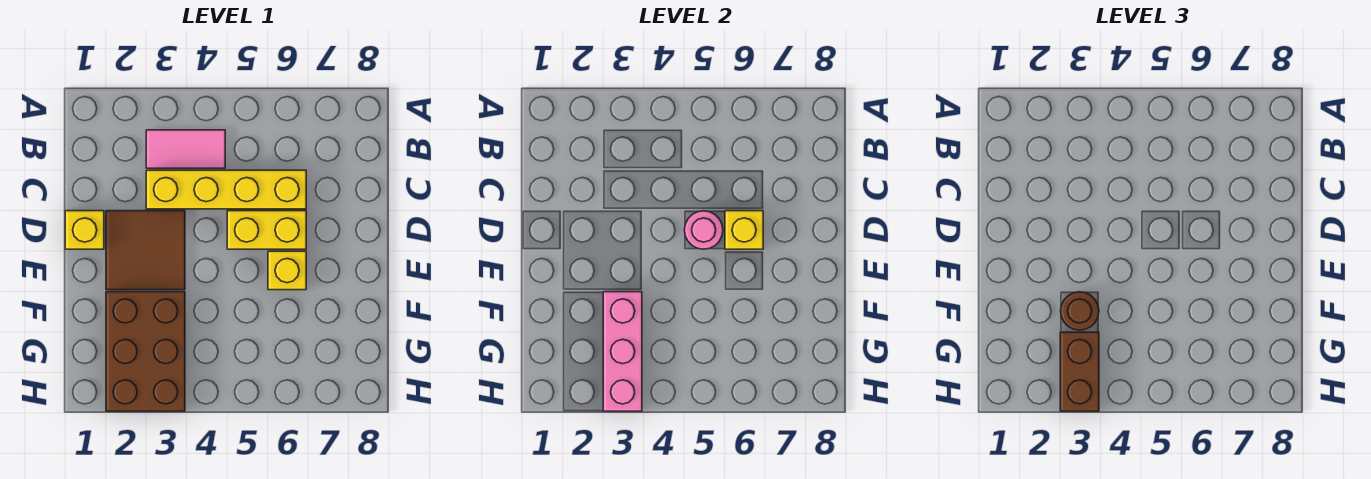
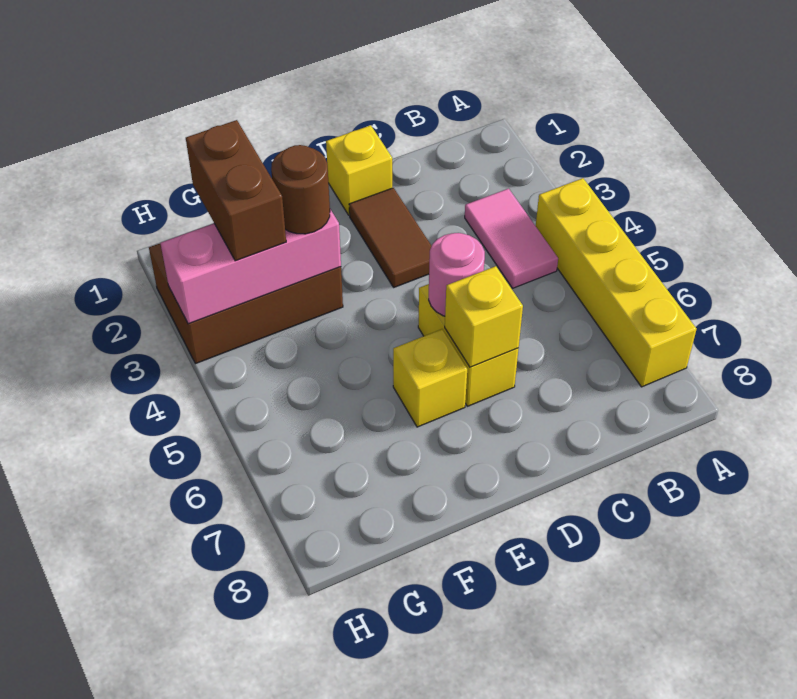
yellow brick C3:C6 level 1 -> yellow brick A4:A7 level 1
brown tile D2:E3 level 1 -> brown tile D2:D3 level 1
brown brick G3:H3 level 3 -> brown brick G2:G3 level 3

